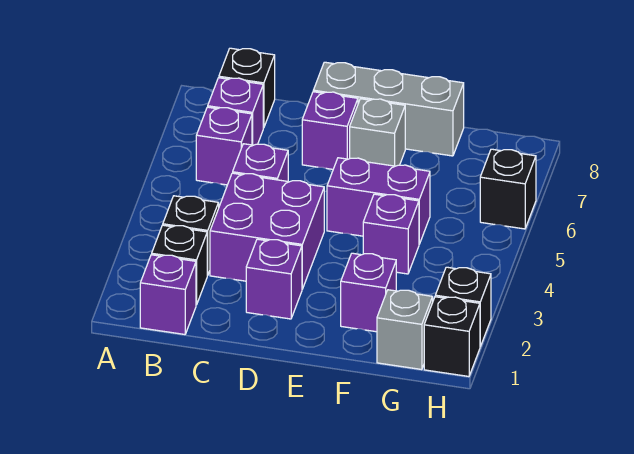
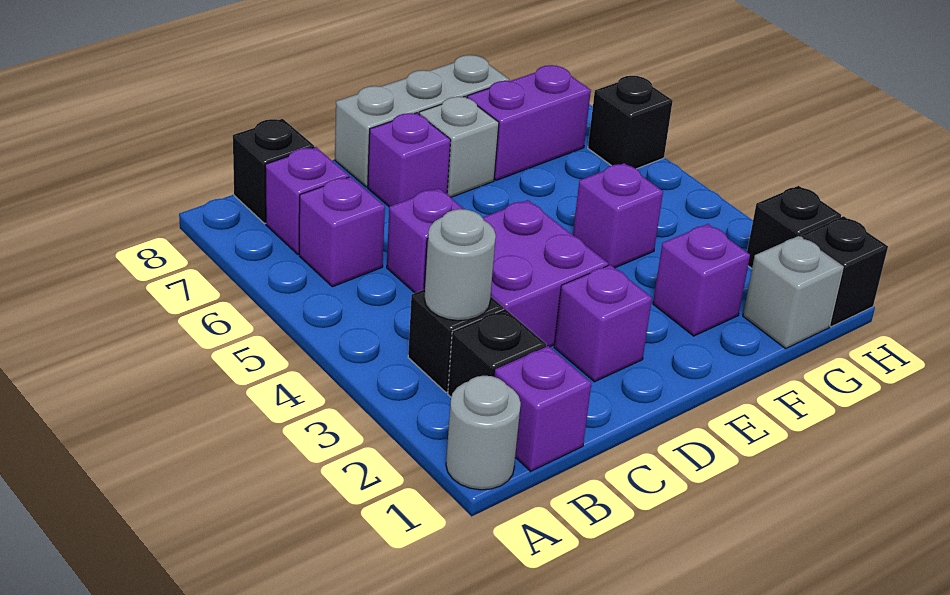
none -> grey round brick A1 level 1
none -> grey round brick B3 level 2
purple brick E5:F5 level 1 -> purple brick F7:G7 level 1

